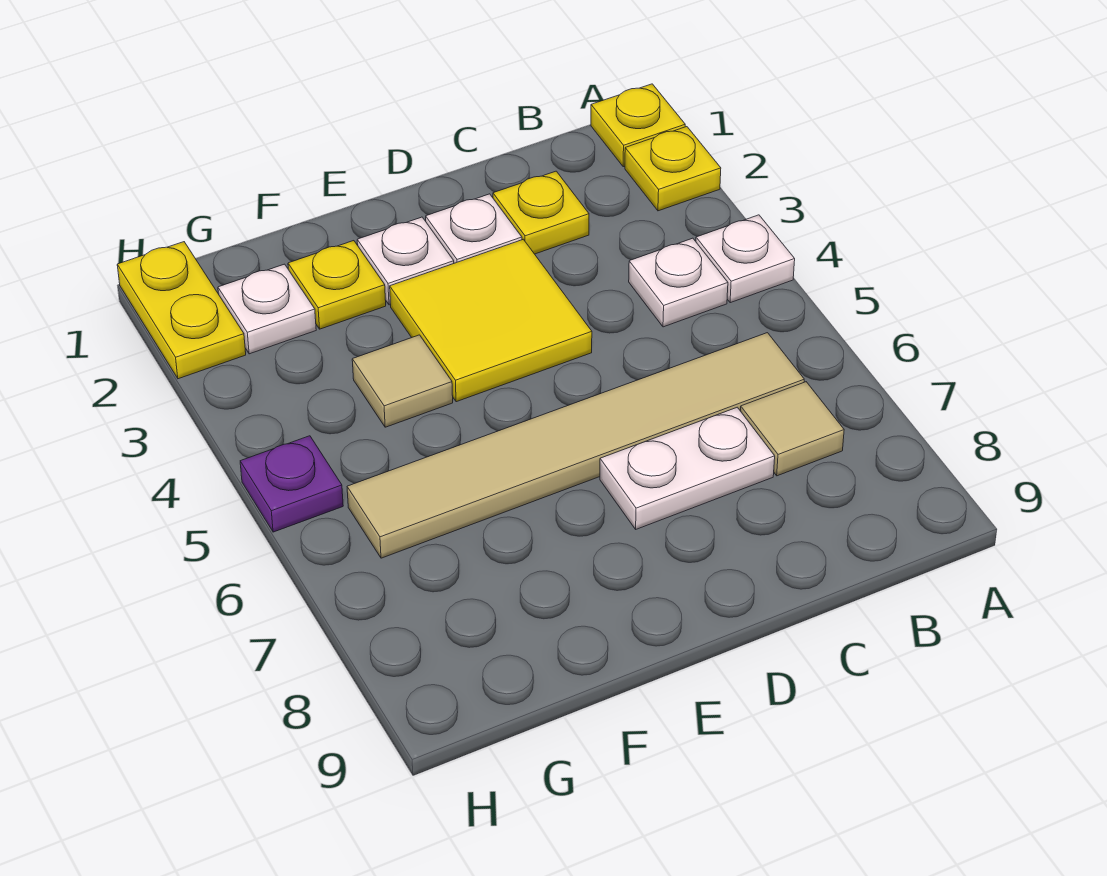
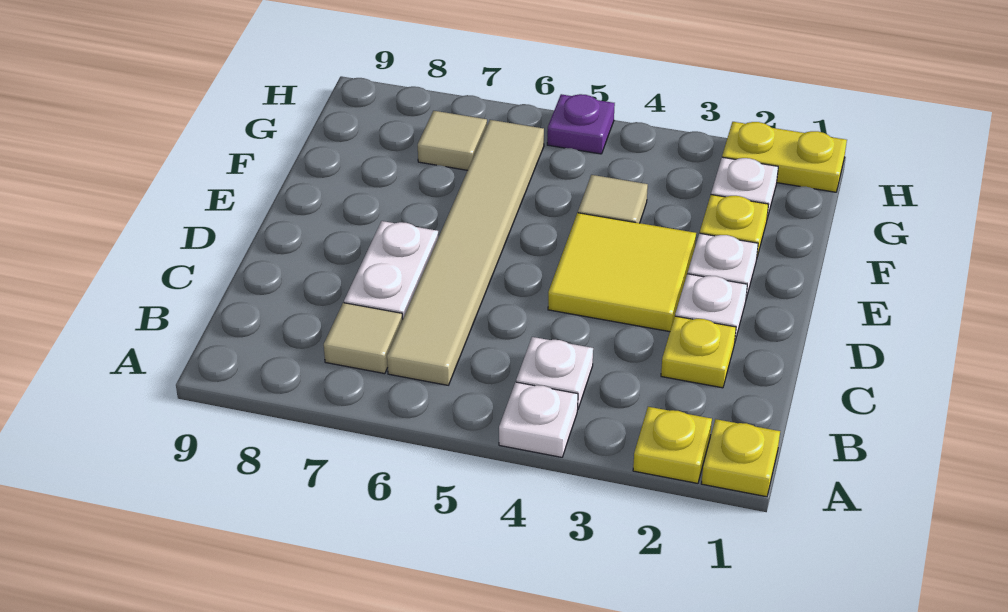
none -> tan tile G7 level 1

